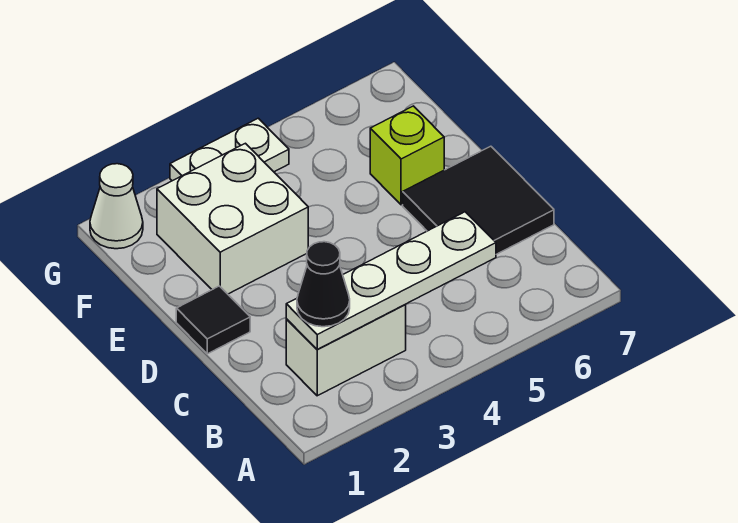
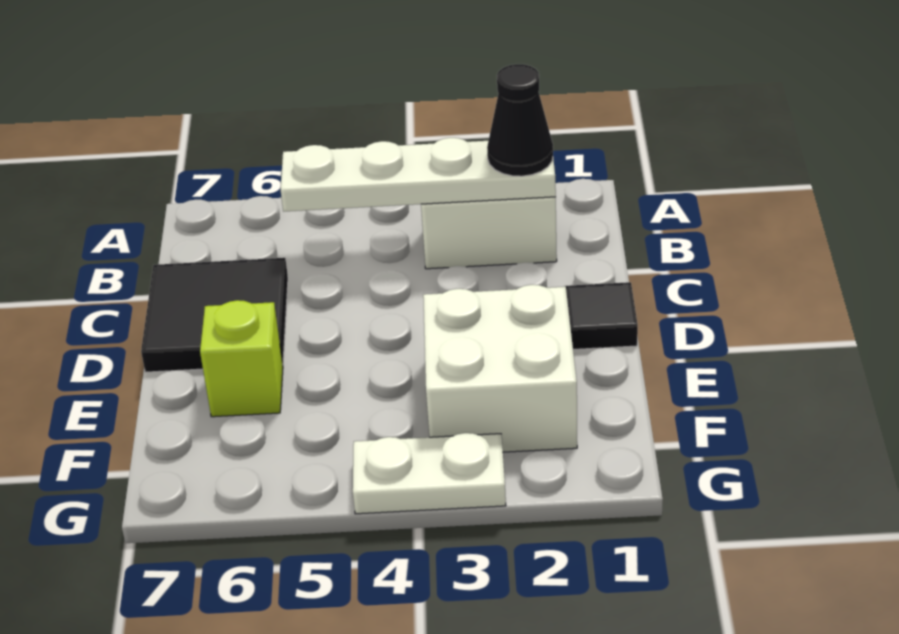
white cone G1 level 1 -> none

